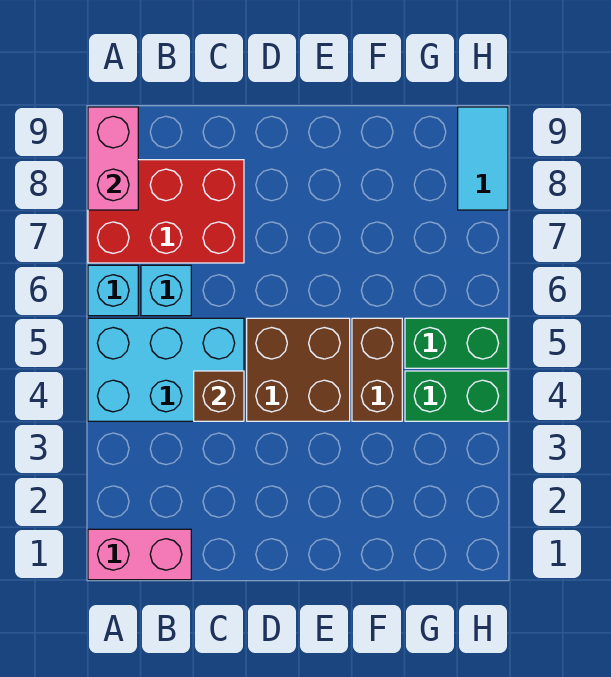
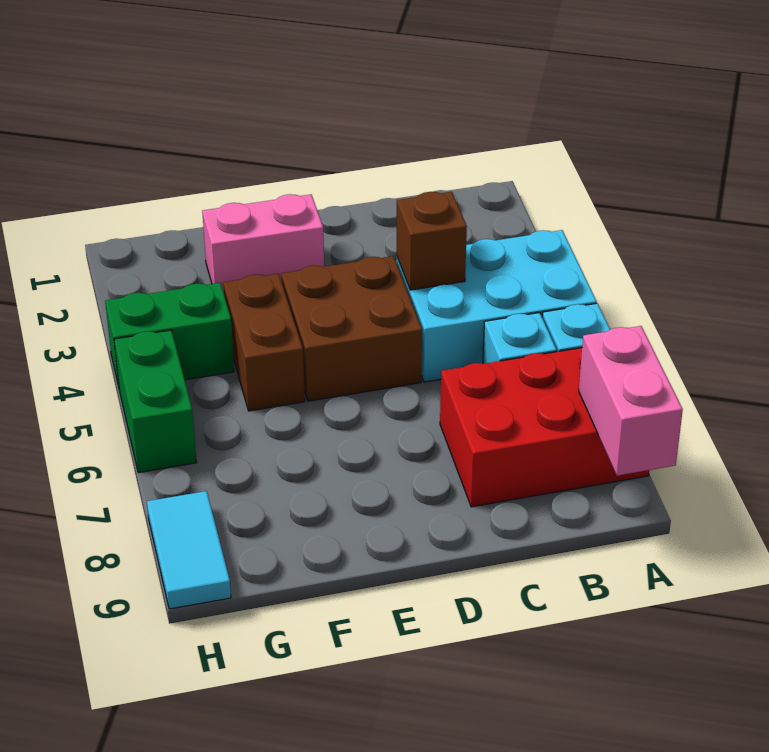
pink brick A1:B1 level 1 -> pink brick E2:F2 level 1
green brick G5:H5 level 1 -> green brick H5:H6 level 1

